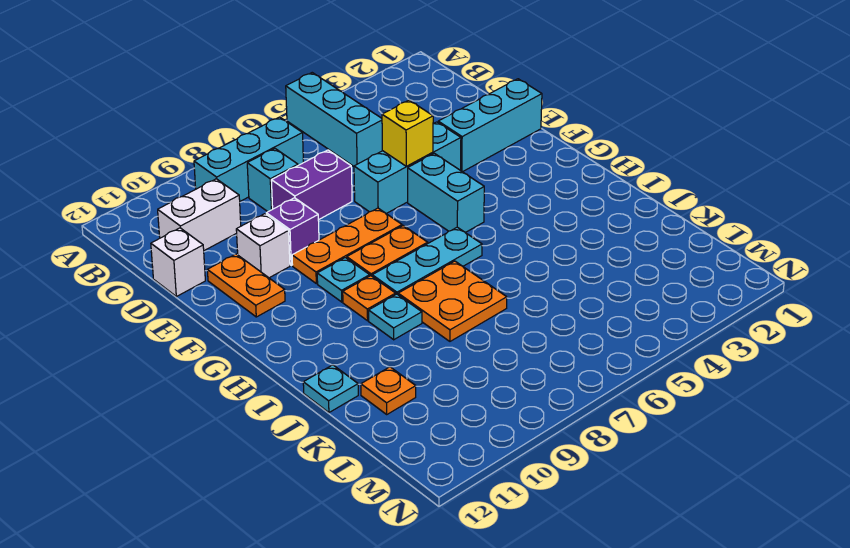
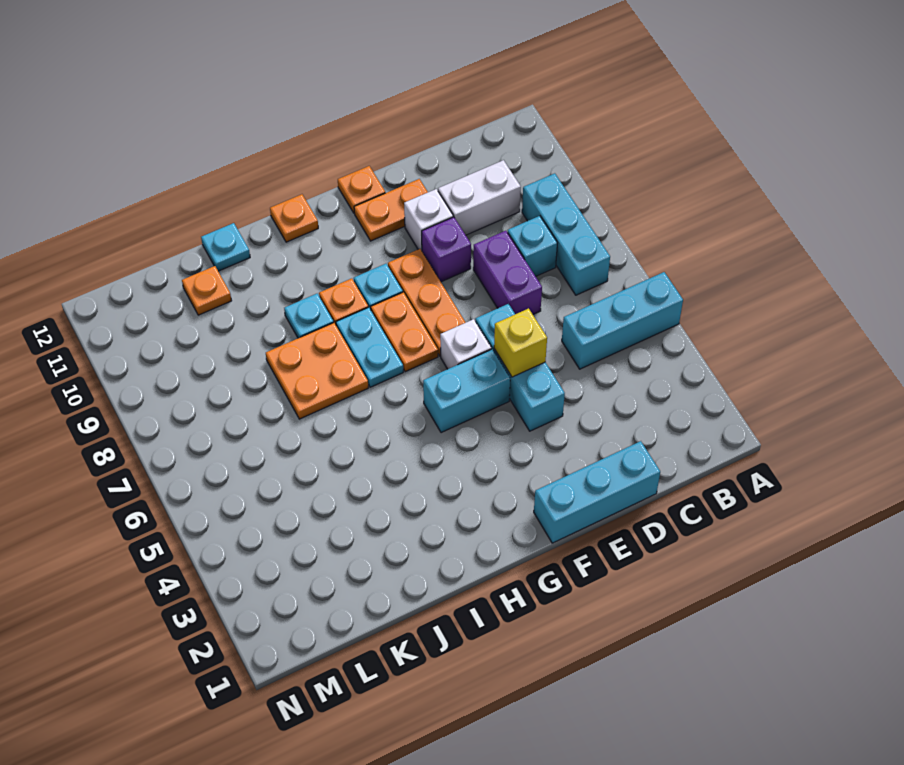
white brick C10:C11 level 1 -> white brick C10:D10 level 1
white brick D12 level 1 -> white brick F6 level 1
cyan brick E1:E3 level 1 -> cyan brick D1:F1 level 1
none -> orange plate F12 level 1
cyan plate H6:H8 level 1 -> cyan plate H7:H8 level 1
none -> orange plate H12 level 1

